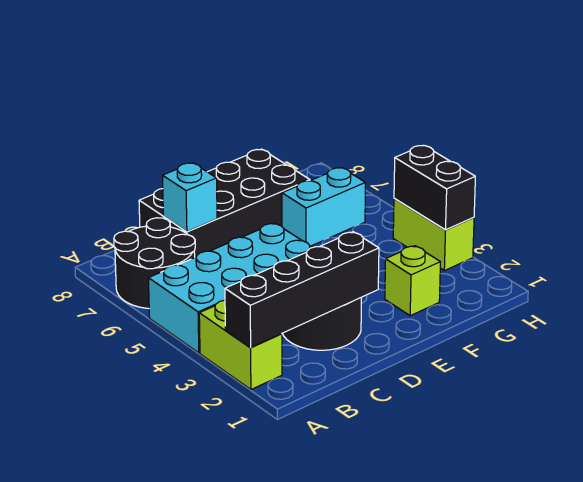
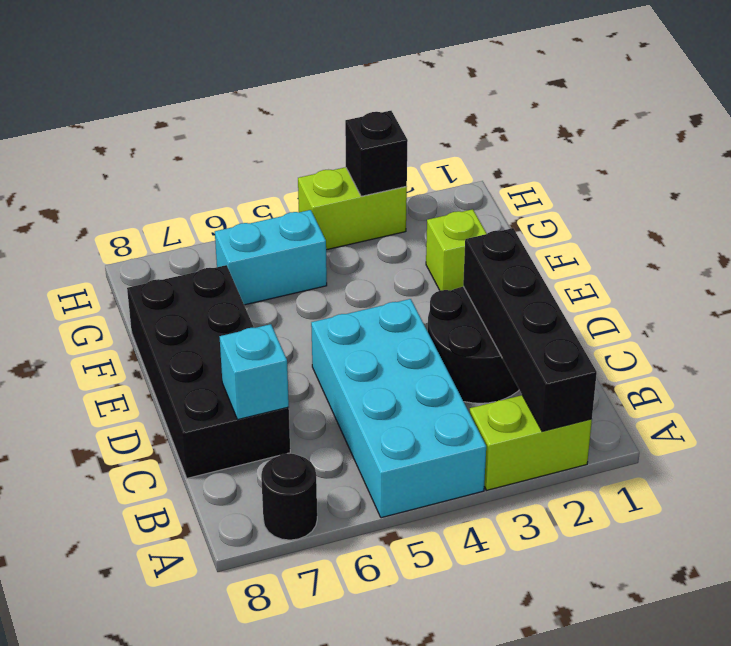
black round brick A6:B7 level 1 -> black round brick A7 level 1
cyan brick F6:G6 level 1 -> cyan brick G5:G6 level 1
black brick H3:H4 level 2 -> black brick H3 level 2

